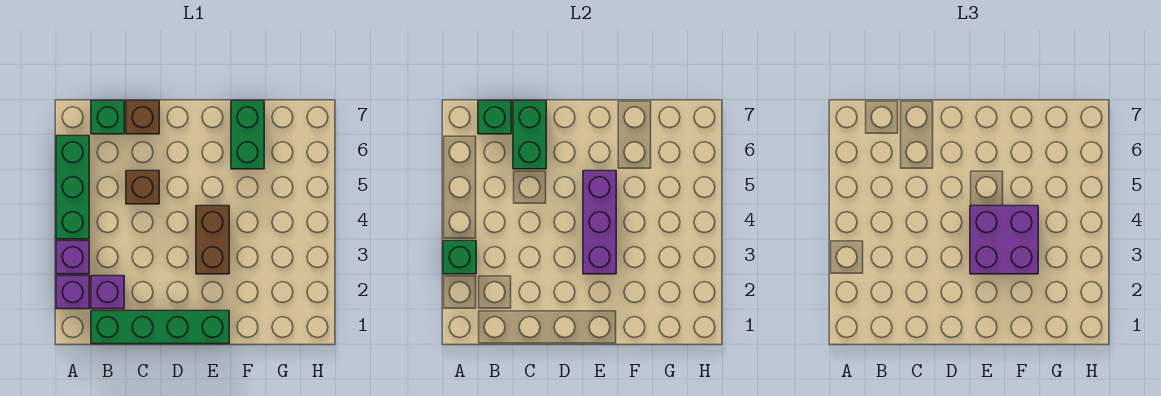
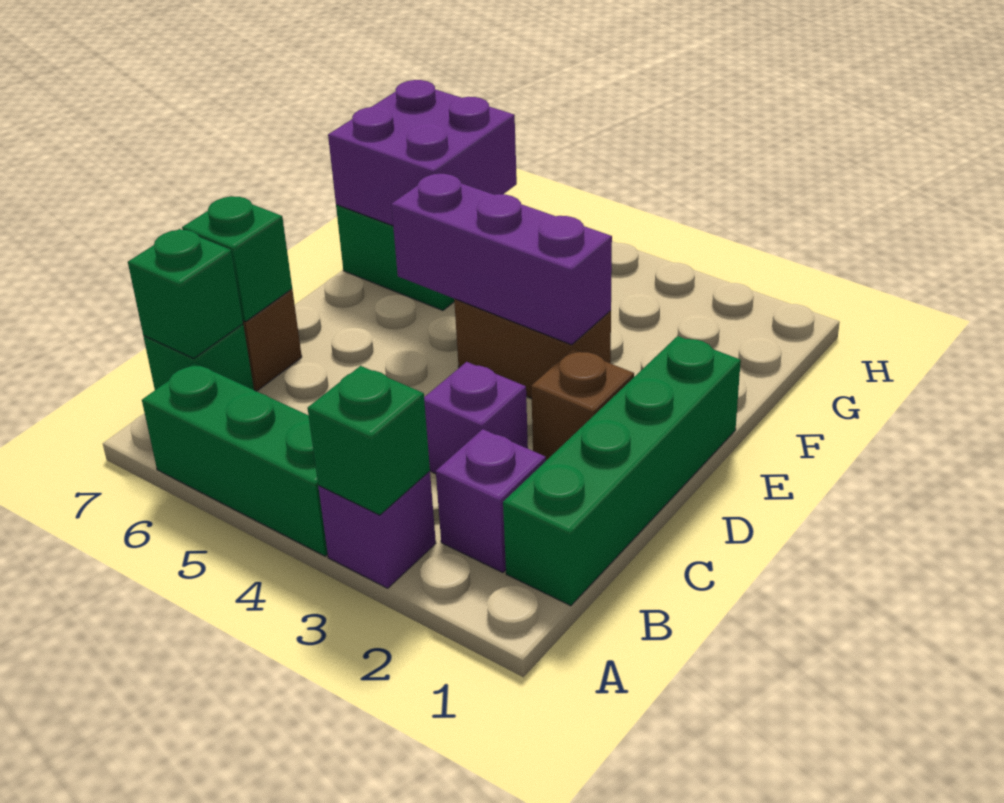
purple brick A2 level 1 -> purple brick C3 level 1
brown brick C5 level 1 -> brown brick D2 level 1
green brick C6:C7 level 2 -> green brick C7 level 2
purple brick E3:F4 level 3 -> purple brick F6:G7 level 2

